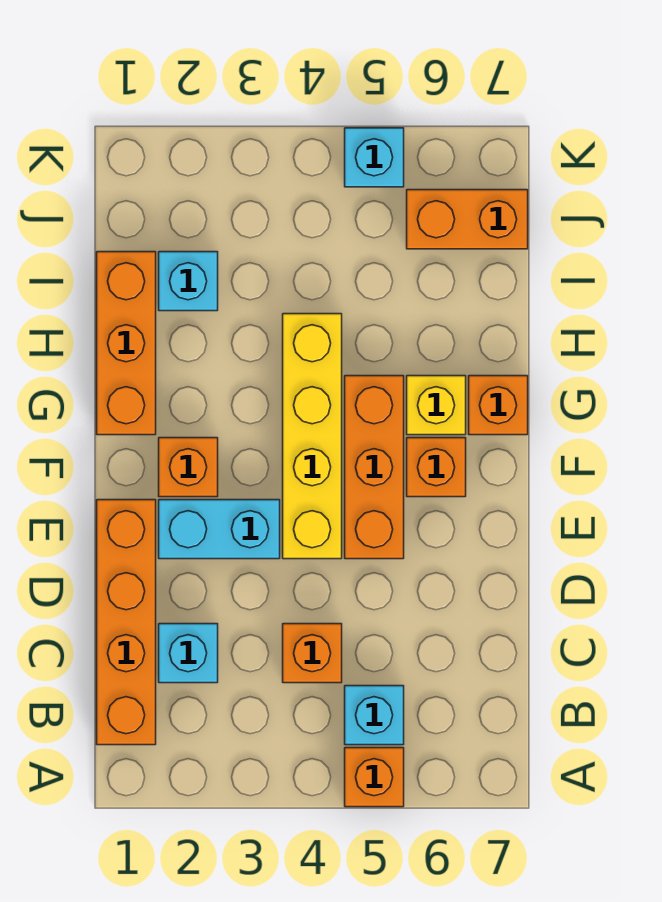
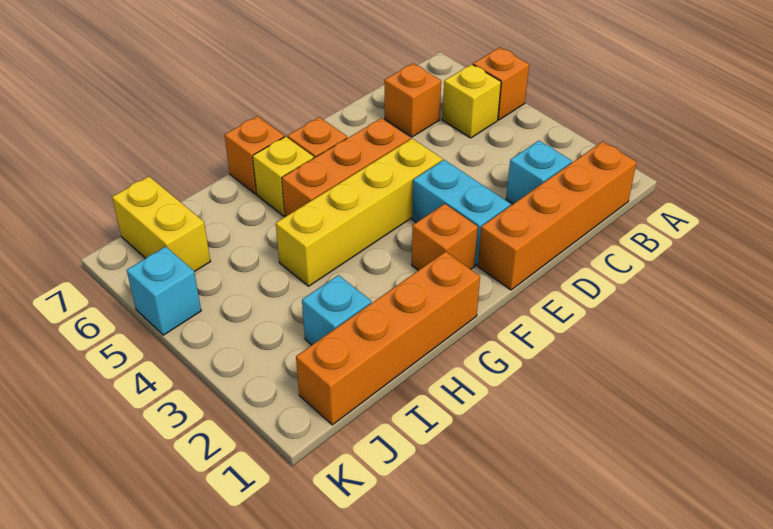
cyan brick B5 level 1 -> yellow brick B5 level 1
orange brick C4 level 1 -> orange brick C6 level 1
orange brick G1:I1 level 1 -> orange brick G1:J1 level 1
orange brick J6:J7 level 1 -> yellow brick J6:J7 level 1

